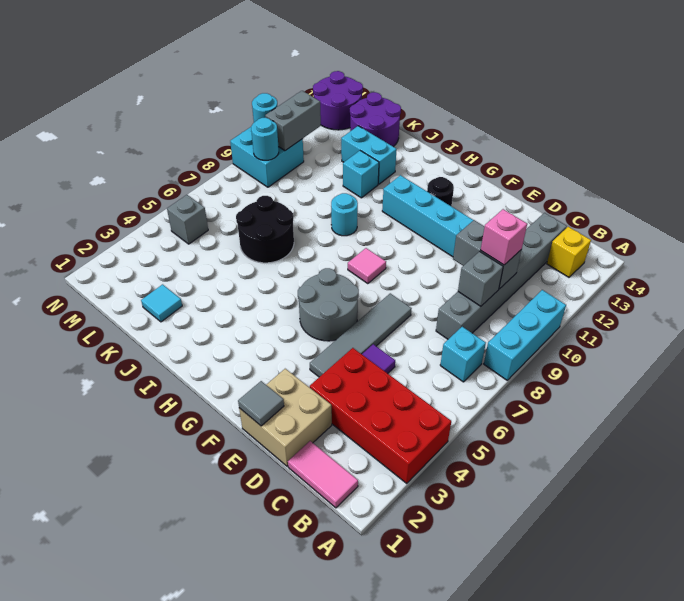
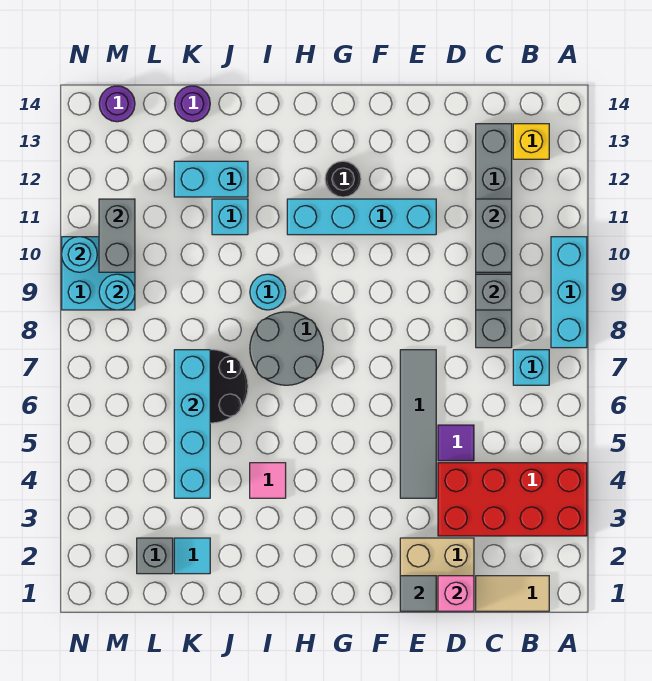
pink tile B1:C1 level 1 -> tan tile B1:C1 level 1
grey brick C10:D10 level 2 -> grey brick C10:C11 level 2
pink brick C10 level 3 -> pink brick D1 level 2
grey round brick F5:G6 level 1 -> grey round brick H7:I8 level 1
pink tile G8 level 1 -> pink tile I4 level 1
none -> cyan brick K4:K7 level 2
purple round brick K13:L14 level 1 -> purple round brick K14 level 1
grey brick M5 level 1 -> grey brick L2 level 1
purple round brick M13:N14 level 1 -> purple round brick M14 level 1

